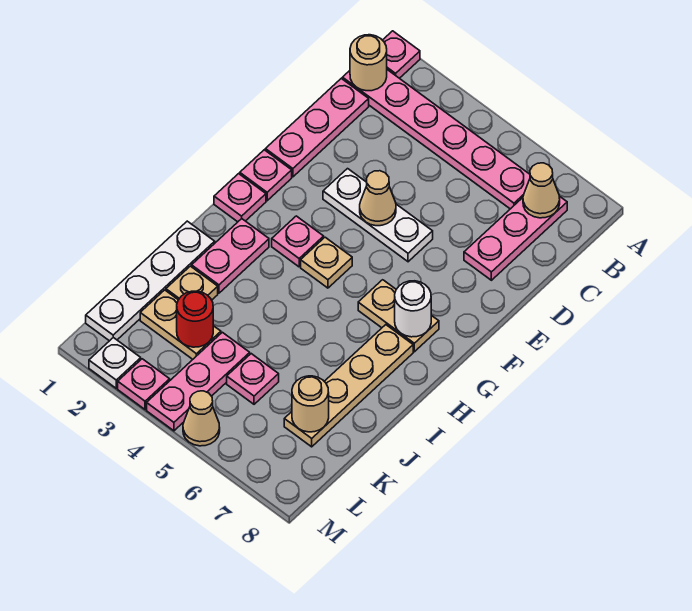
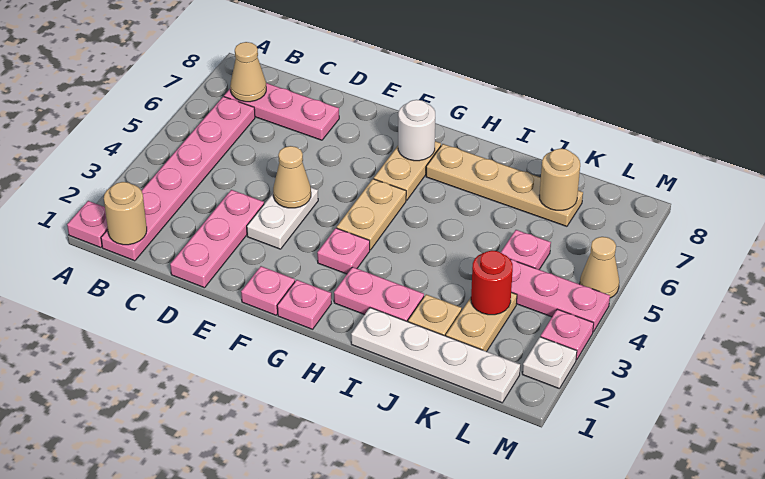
pink plate C1:E1 level 1 -> pink plate D1:D3 level 1
white plate E3:E5 level 1 -> white plate E3:E4 level 1
tan plate G4 level 1 -> tan plate G4:G5 level 1

